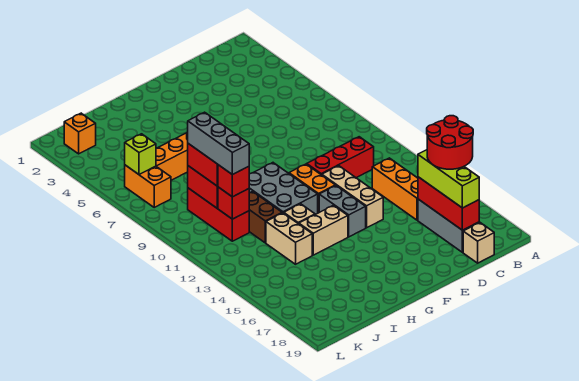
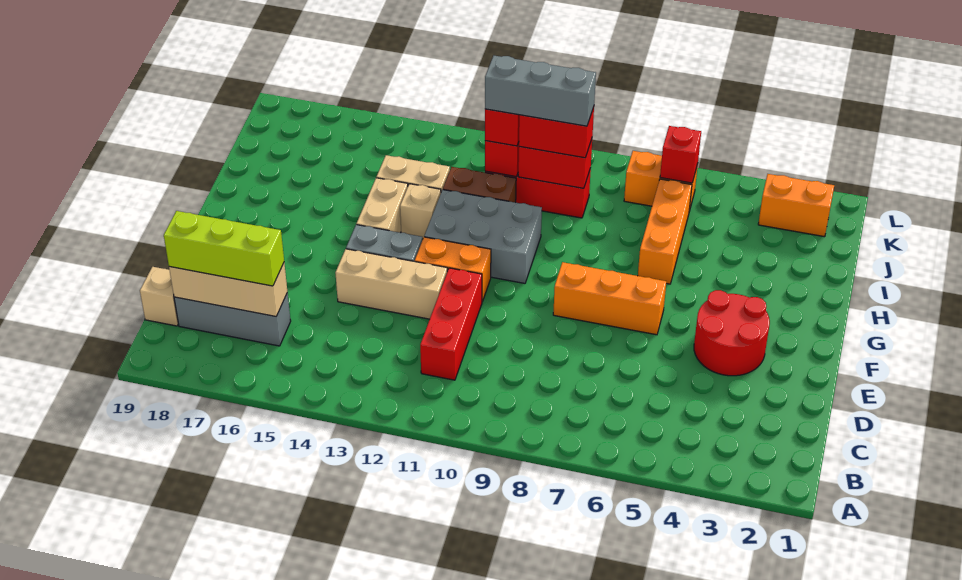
red round brick B16:C17 level 4 -> red round brick E3:F4 level 1
orange brick C13:C15 level 1 -> orange brick F6:F8 level 1
red brick C16:C18 level 2 -> tan brick C16:C18 level 2
orange brick K2 level 1 -> orange brick K2:K3 level 1
lime brick K6 level 2 -> red brick K6 level 2

